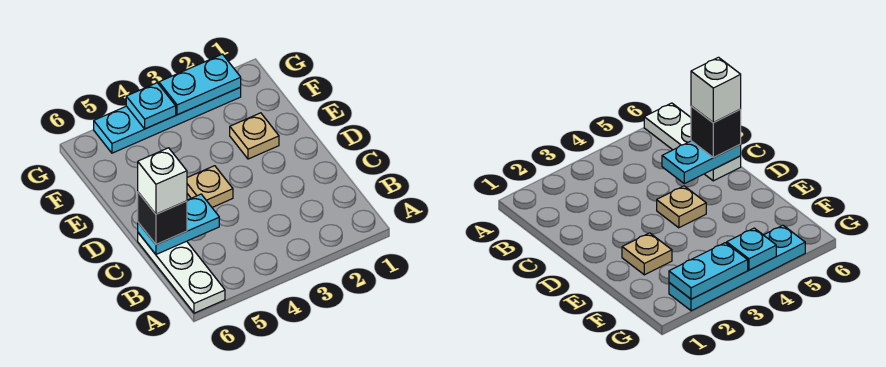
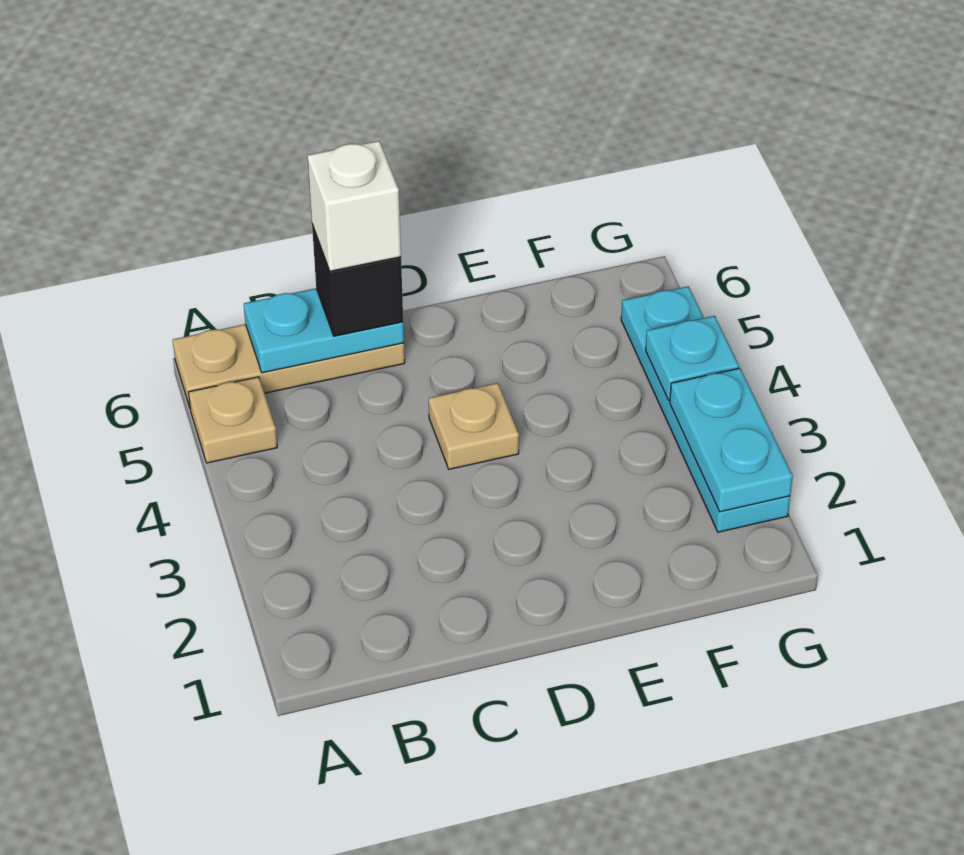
white plate A6:C6 level 1 -> tan plate A6:C6 level 1
cyan plate C5:C6 level 2 -> cyan plate B6:C6 level 2
tan plate E2 level 1 -> tan plate A5 level 1

